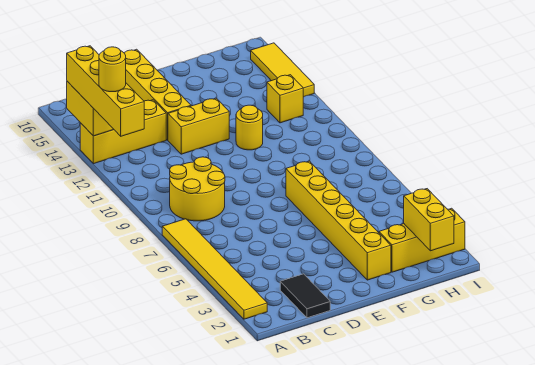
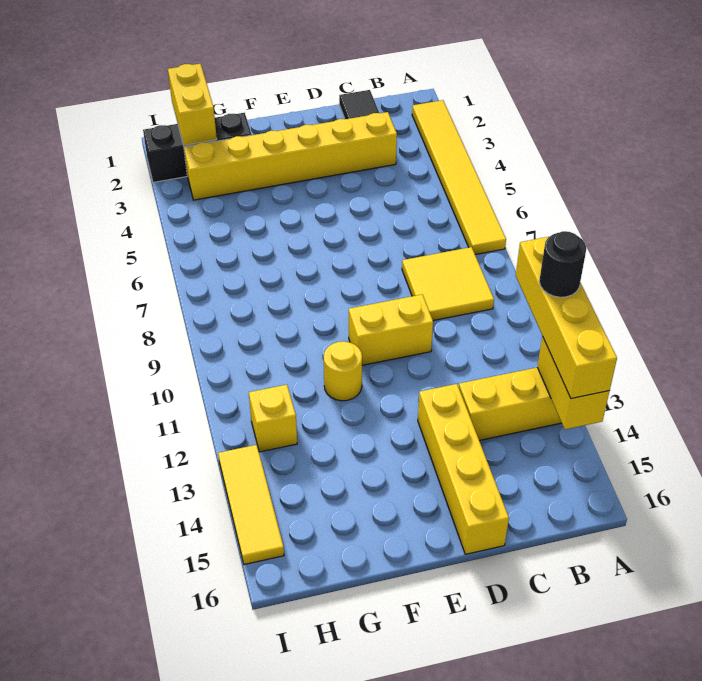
yellow round brick A12 level 4 -> black round brick A12 level 4
yellow round brick B8:C9 level 1 -> yellow tile B8:C9 level 1
yellow brick D12:E12 level 1 -> yellow brick D10:E10 level 1
yellow brick F2:F7 level 1 -> yellow brick C3:H3 level 1
yellow brick G2:I2 level 1 -> black brick G2:I2 level 1

